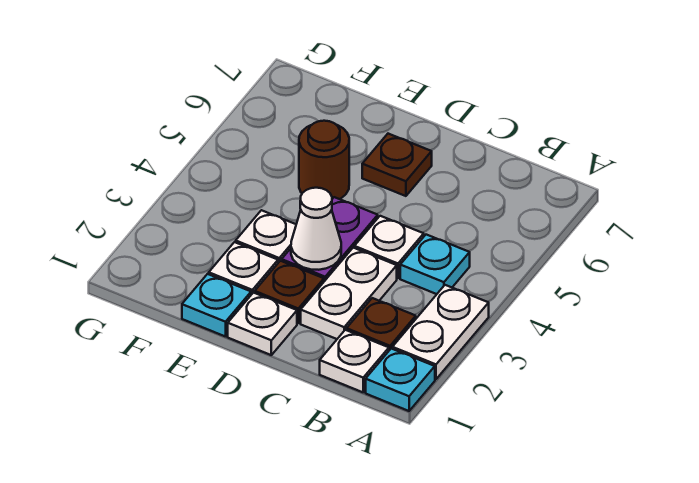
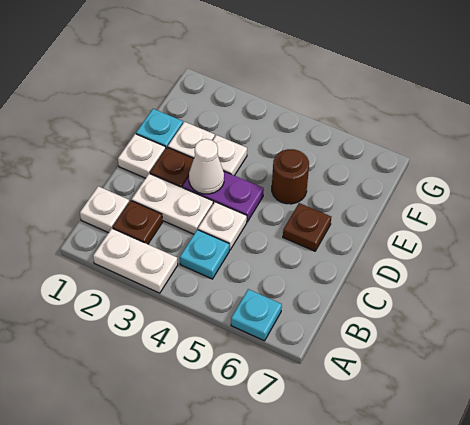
cyan plate A1 level 1 -> cyan plate A6 level 1

